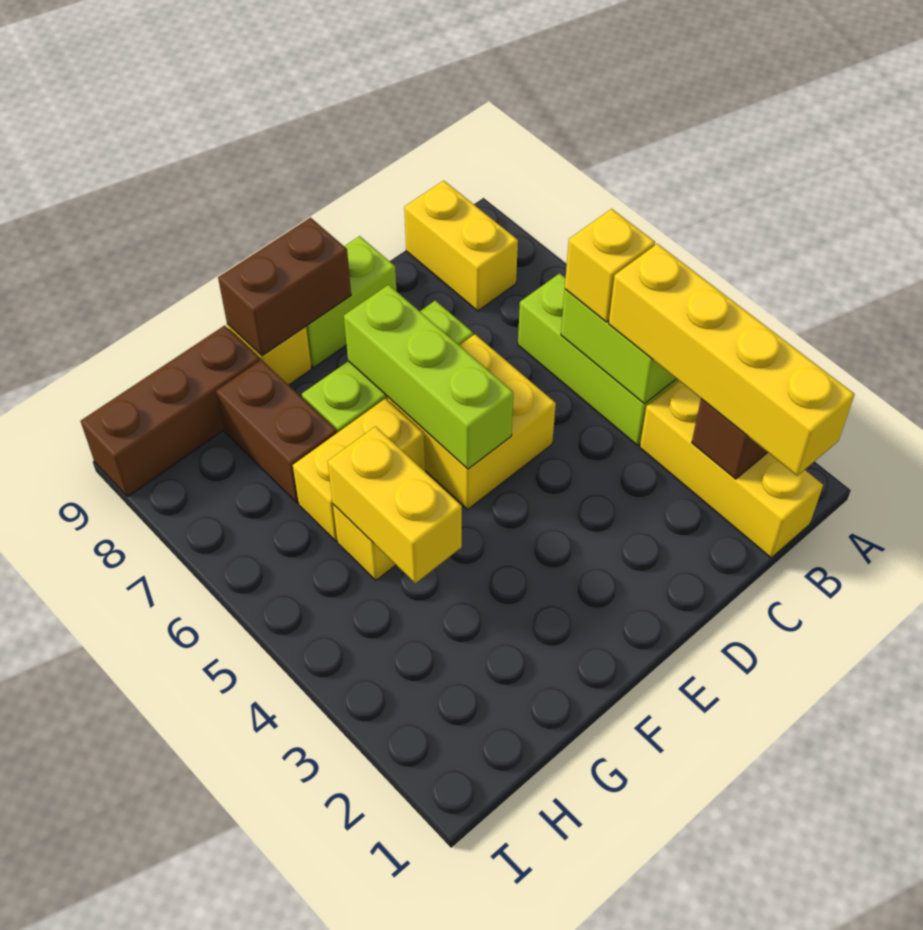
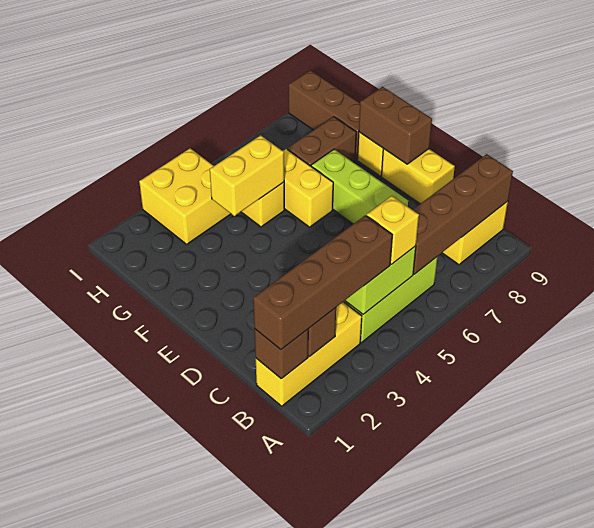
none -> brown brick B1 level 2
yellow brick B1:B4 level 3 -> brown brick B1:B4 level 3
none -> brown brick B6:B9 level 2
yellow brick D5:E6 level 1 -> yellow brick H3:I4 level 1
lime brick D9:E9 level 1 -> yellow brick D9:E9 level 1
lime brick E5:E7 level 2 -> none

